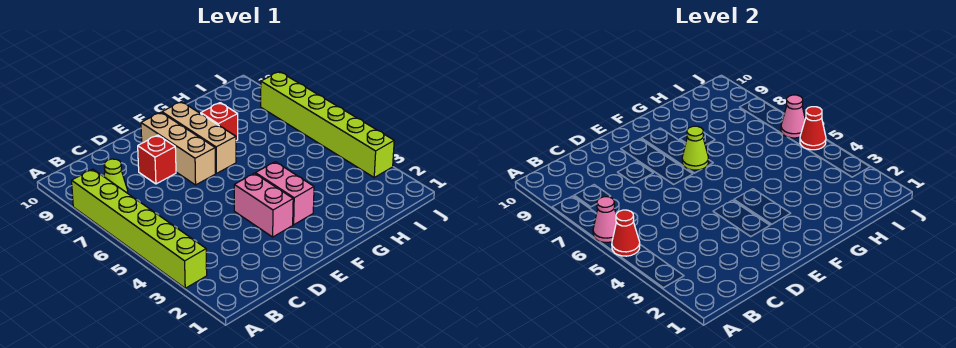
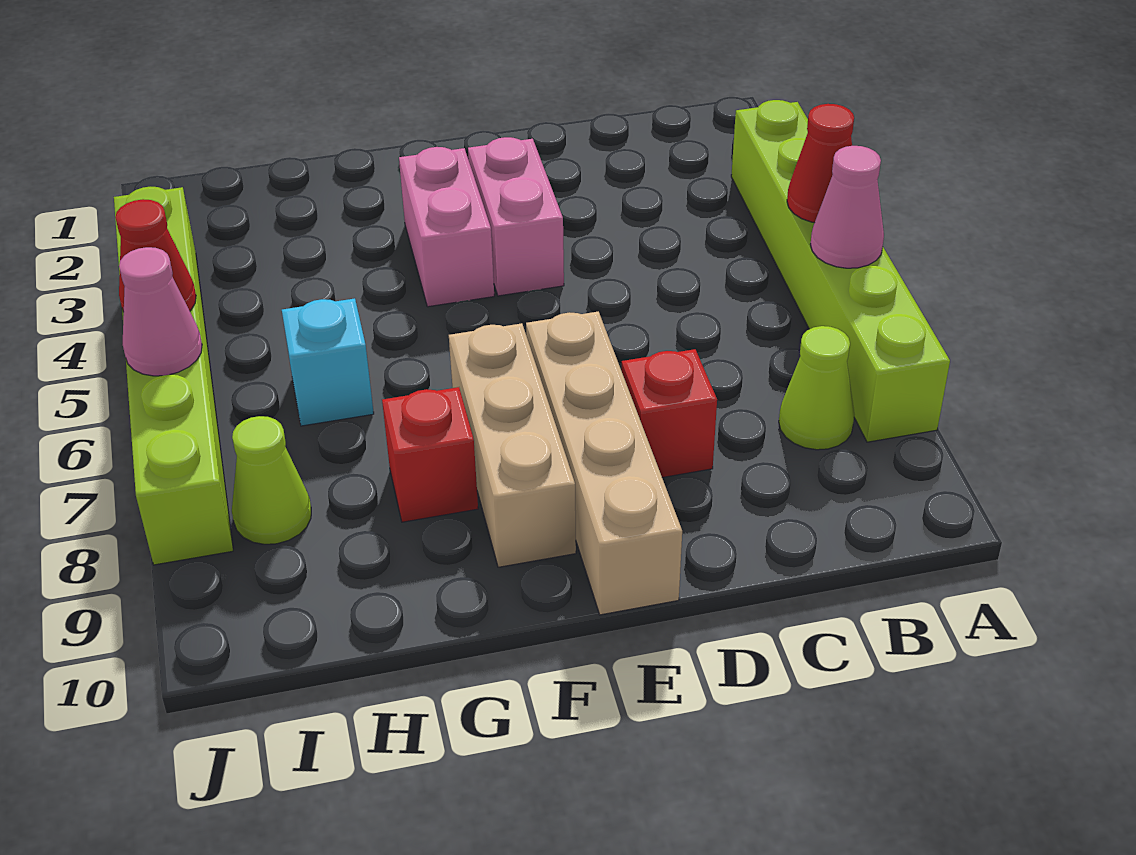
tan brick E7:E9 level 1 -> tan brick E7:E10 level 1
lime cone F7 level 2 -> lime cone I8 level 1
none -> cyan brick H6 level 1

